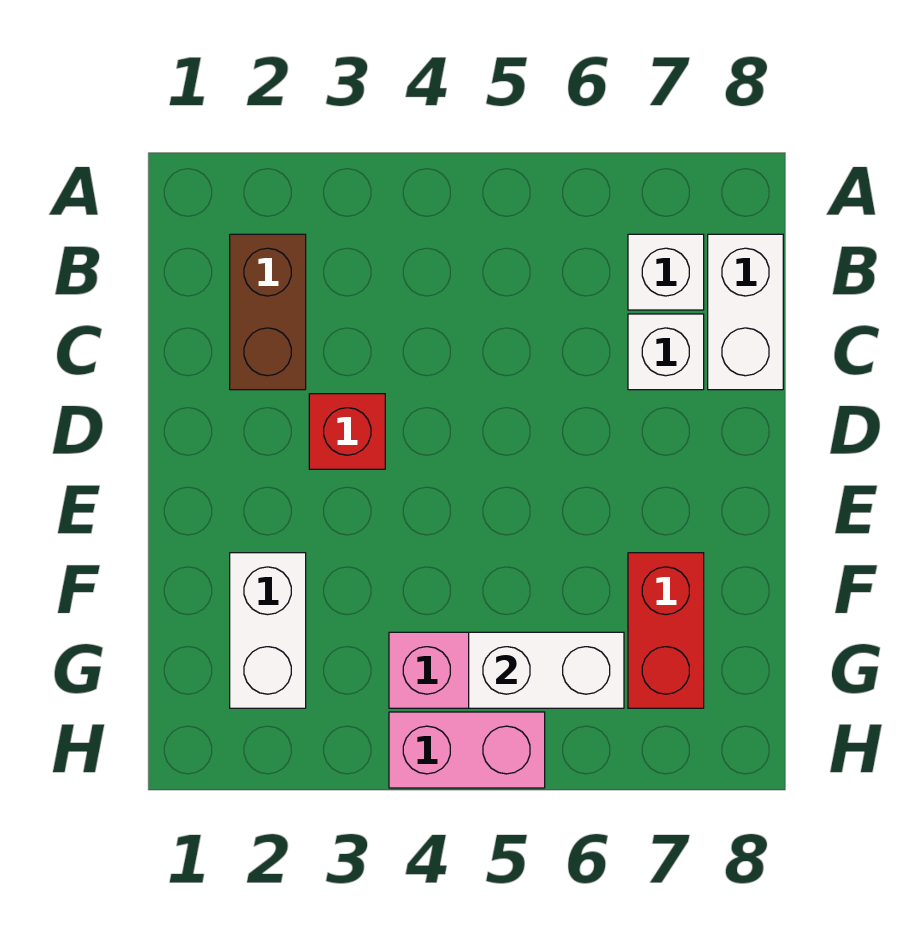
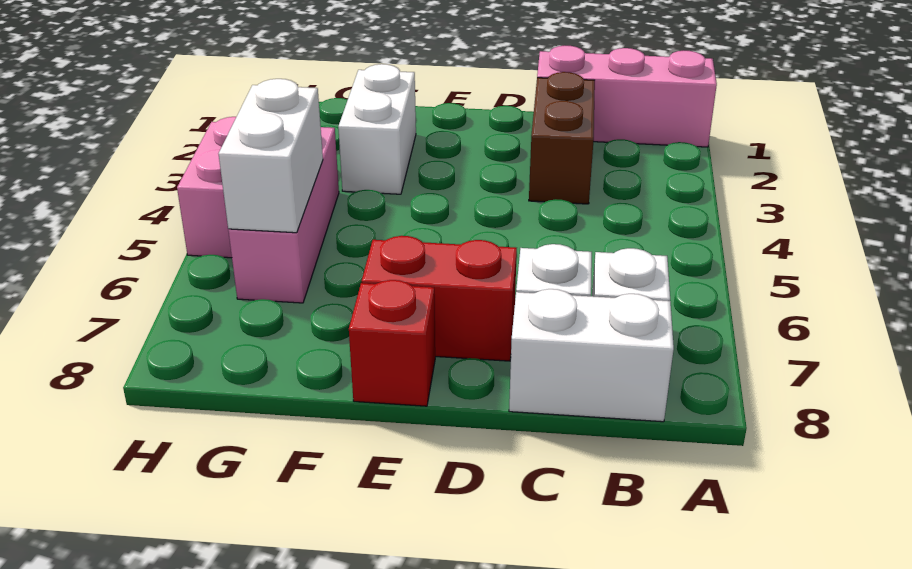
none -> pink brick A1:C1 level 1
brown brick B2:C2 level 1 -> brown brick C2:C3 level 1
red brick D3 level 1 -> red brick E8 level 1
white brick F2:G2 level 1 -> white brick F2:F3 level 1
red brick F7:G7 level 1 -> red brick D7:E7 level 1

